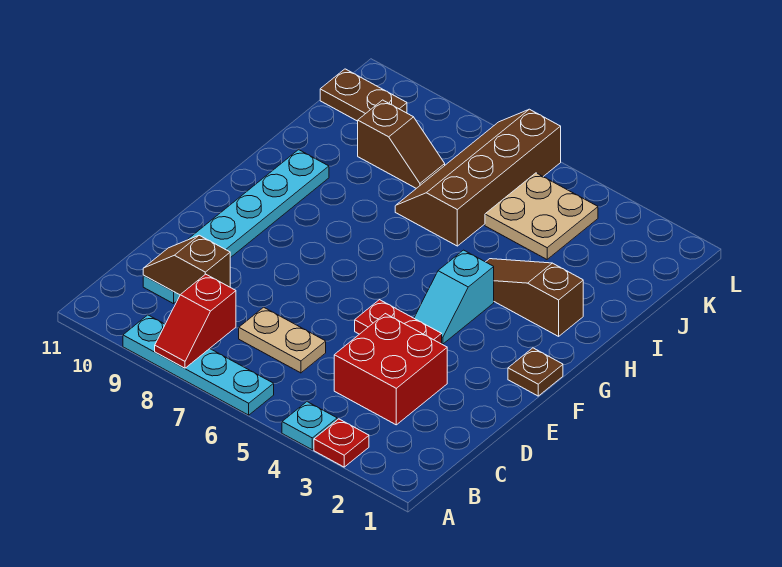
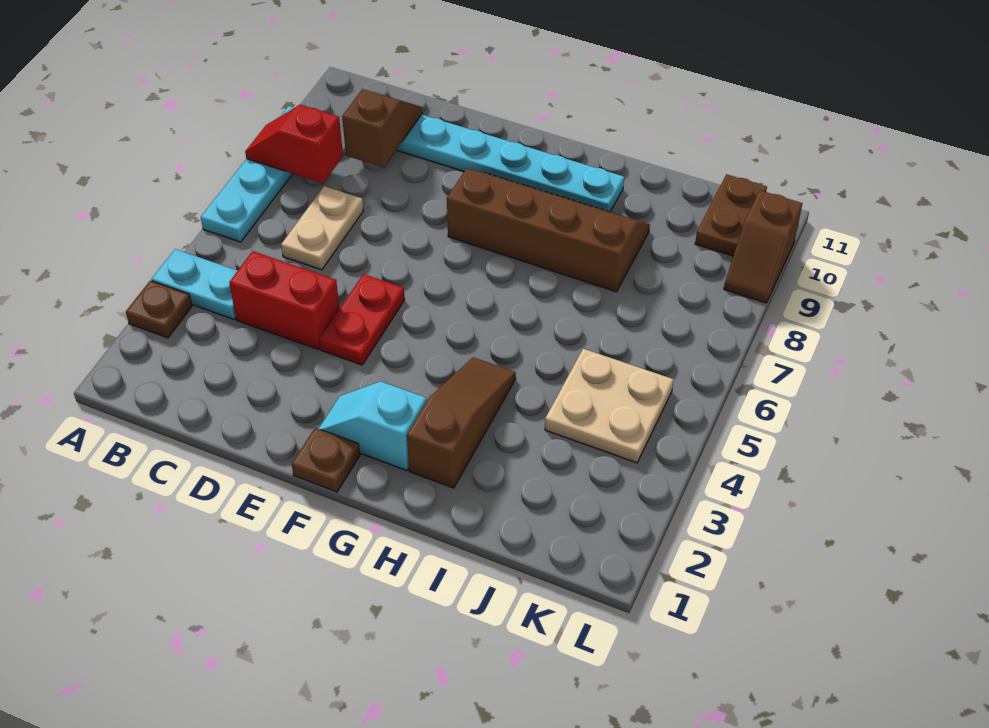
red plate A3 level 1 -> brown plate A3 level 1
cyan plate A4 level 1 -> cyan plate A4:B4 level 1
red brick C3:D4 level 1 -> red brick C4:D4 level 1
cyan slope F4:G4 level 1 top G -> cyan slope F2:G2 level 1 top G
brown slope I6:L7 level 1 top 6 -> brown slope F8:I9 level 1 top 8
brown slope J8:J9 level 1 top 9 -> brown slope L9:L10 level 1 top 10

